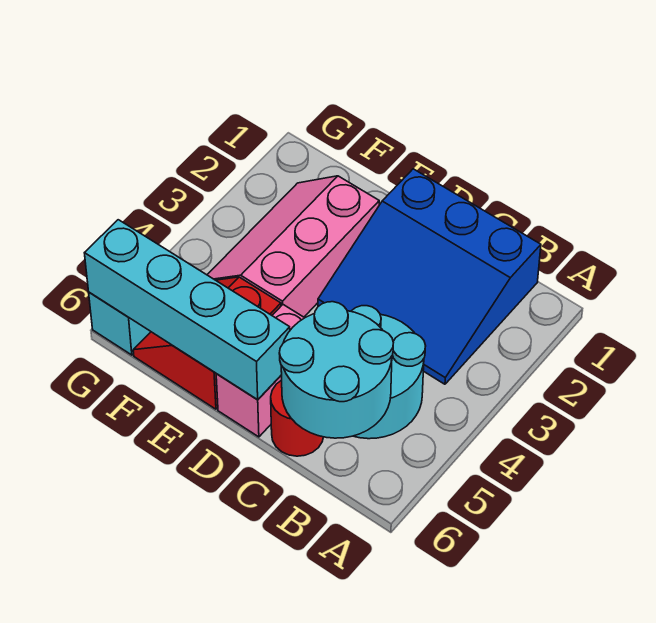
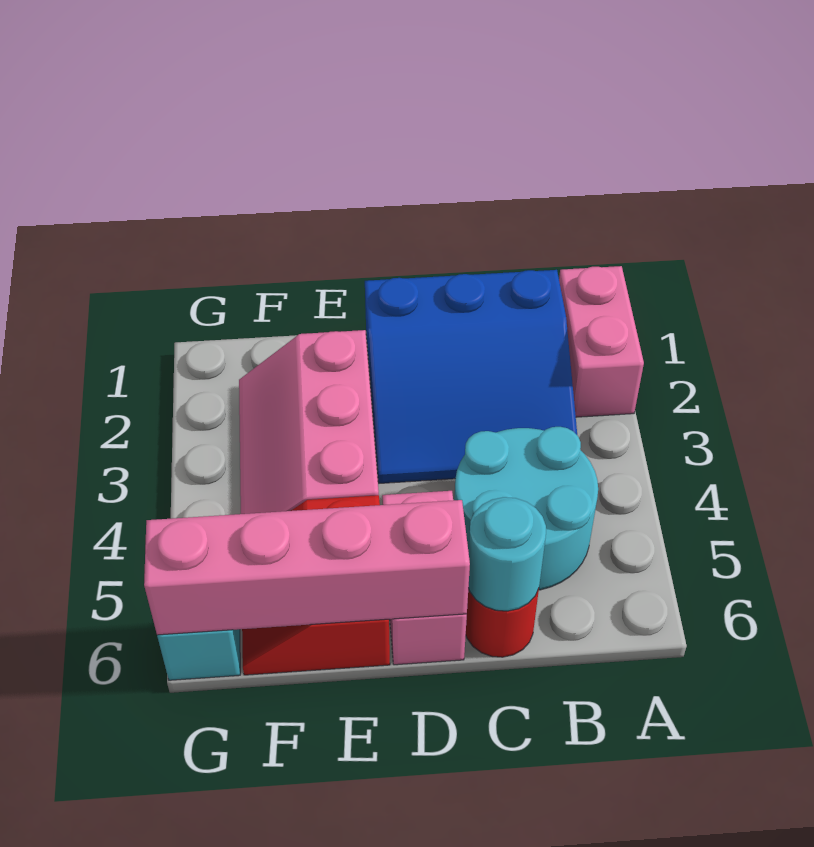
none -> pink brick A1:A2 level 1
cyan round brick B5:C6 level 2 -> cyan round brick C6 level 2
cyan brick D6:G6 level 2 -> pink brick D6:G6 level 2

